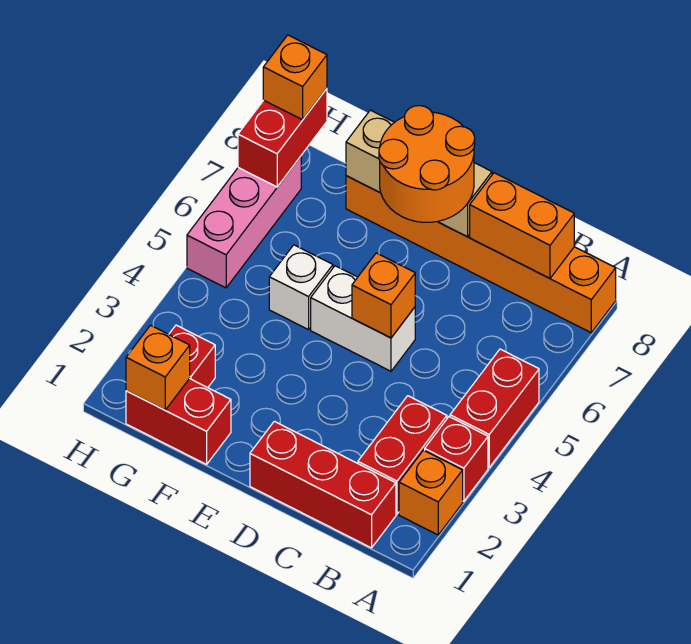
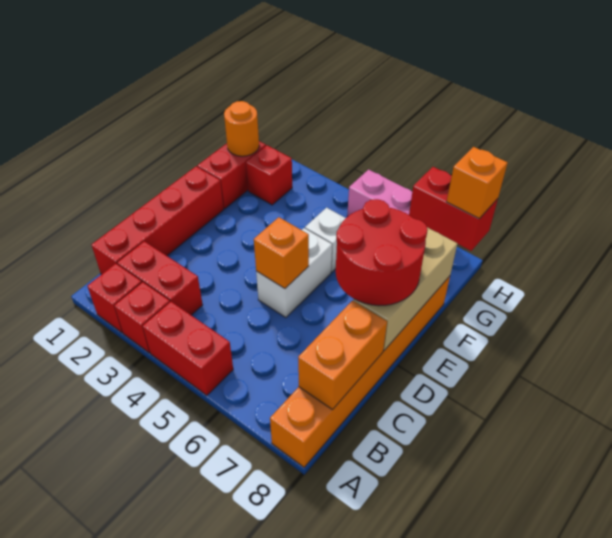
orange brick A2 level 1 -> red brick A2 level 1
red brick B1:D1 level 1 -> red brick B1:E1 level 1
orange round brick D7:E8 level 3 -> red round brick D7:E8 level 3
orange brick G1 level 2 -> orange round brick G1 level 2

